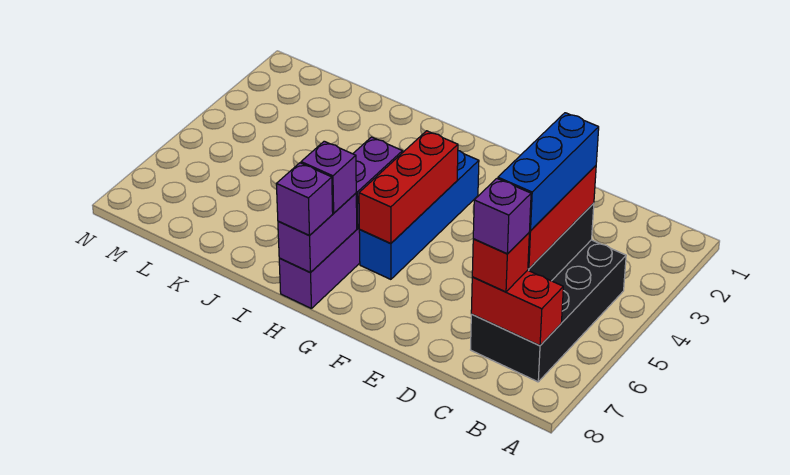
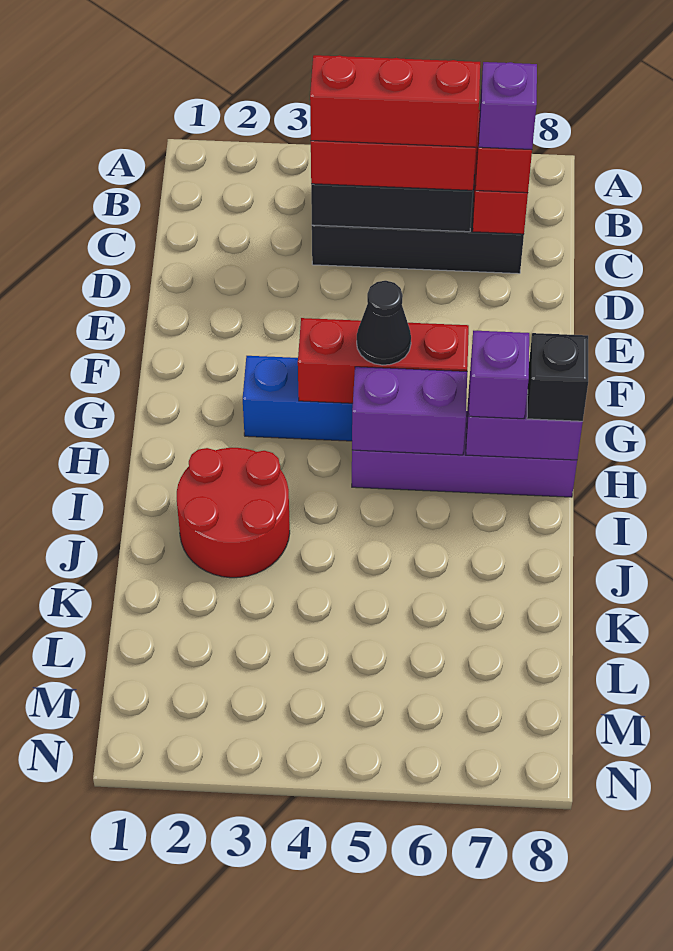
blue brick C4:C6 level 4 -> red brick C4:C6 level 4
none -> black cone G5 level 3
purple brick H8 level 3 -> black brick H8 level 3
none -> red round brick I2:J3 level 1

